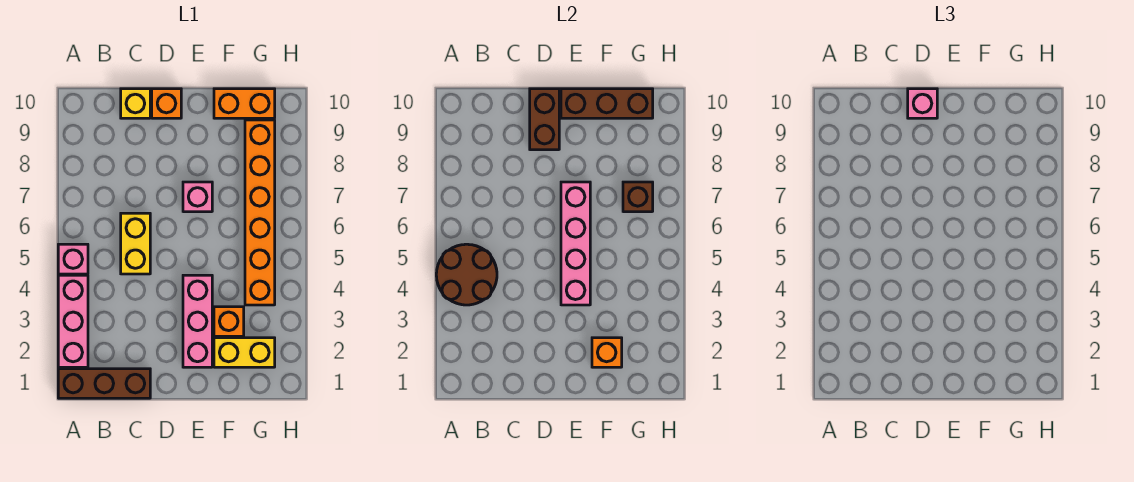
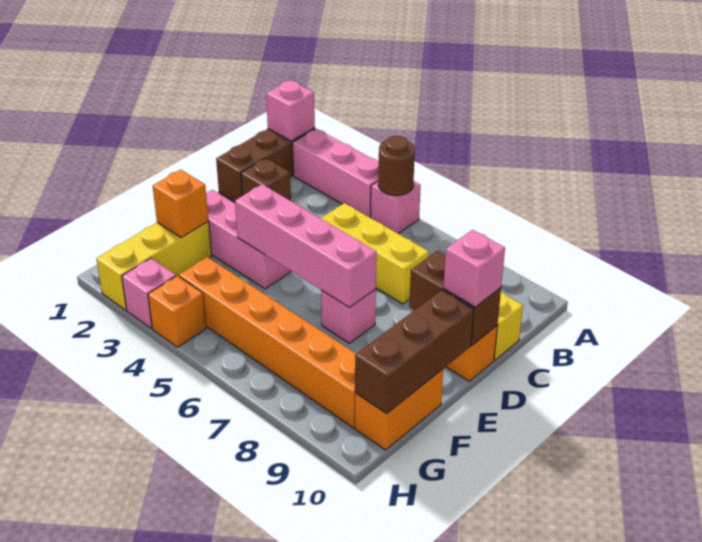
none -> pink brick A1 level 2
brown round brick A4:B5 level 2 -> brown round brick A5 level 2
yellow brick C5:C6 level 1 -> yellow brick C5:C7 level 1
yellow brick F2:G2 level 1 -> yellow brick F2:H2 level 1
orange brick F3 level 1 -> orange brick H4 level 1
brown brick G7 level 2 -> brown brick C2 level 1
none -> pink brick H3 level 1

